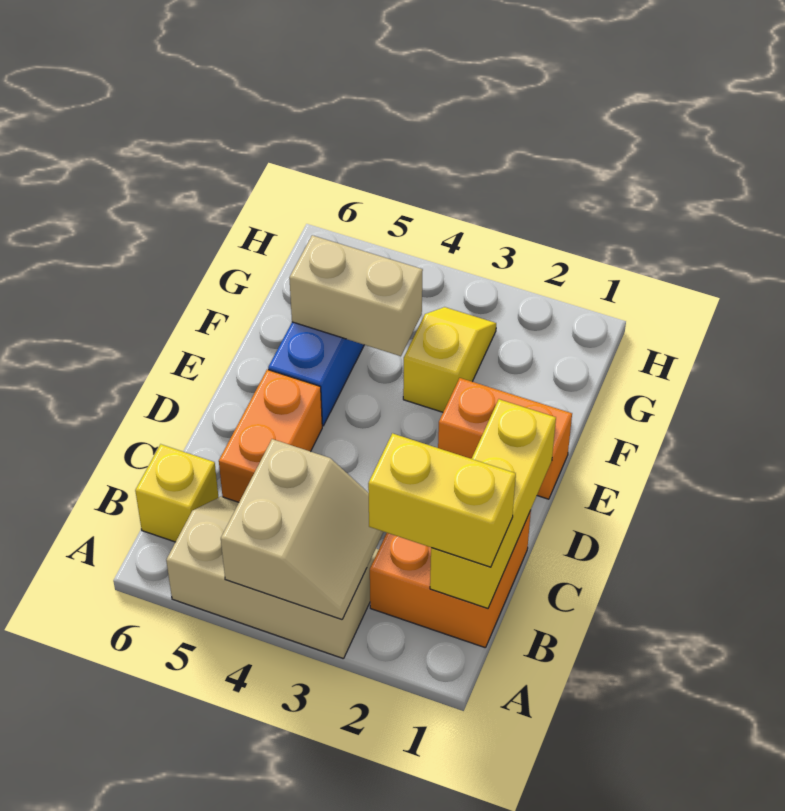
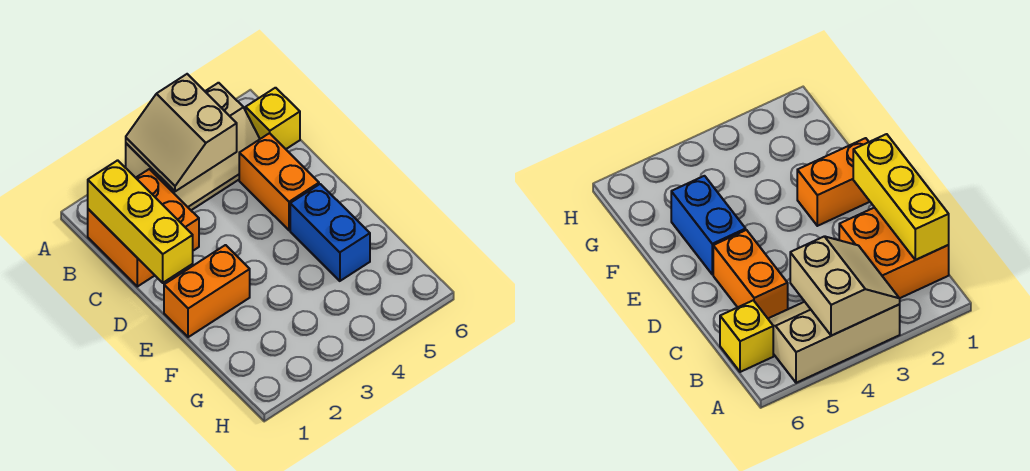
yellow brick B1:B2 level 3 -> none
yellow slope F3:G3 level 1 top F -> none
tan brick F4:F5 level 2 -> none

